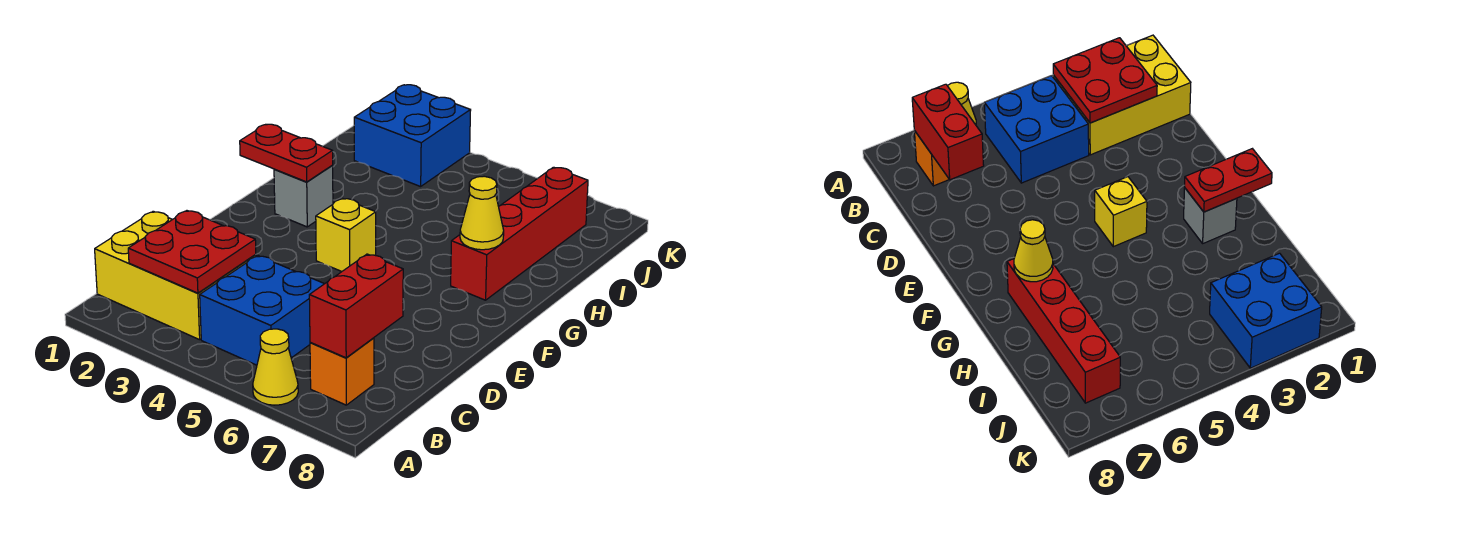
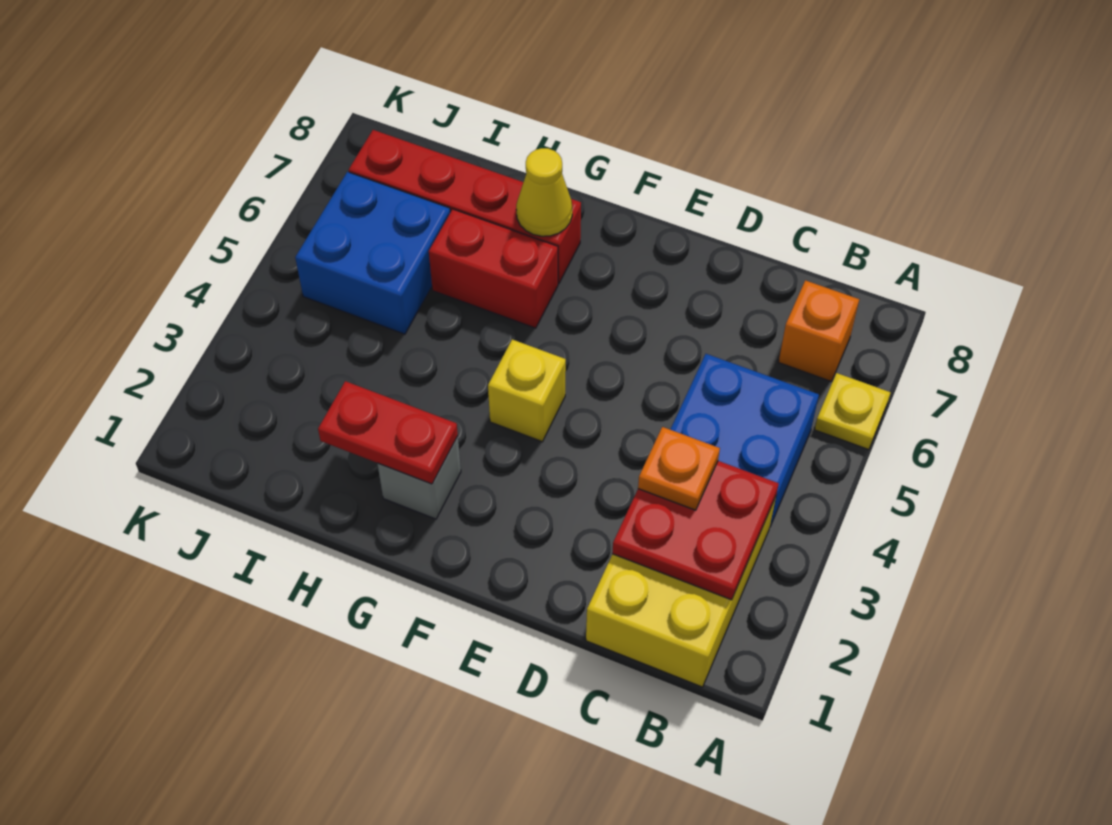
yellow cone A6 level 1 -> yellow plate A6 level 1
red brick B7:C7 level 2 -> red brick G6:H6 level 1
none -> orange plate C3 level 3
red plate G1:G2 level 2 -> red plate G2:H2 level 2
blue brick J2:K3 level 1 -> blue brick I5:J6 level 1

